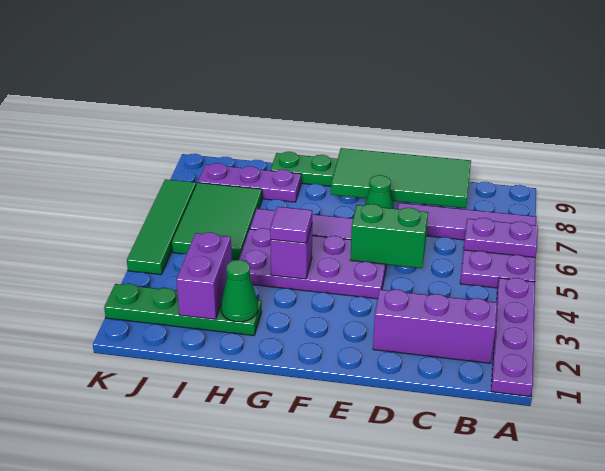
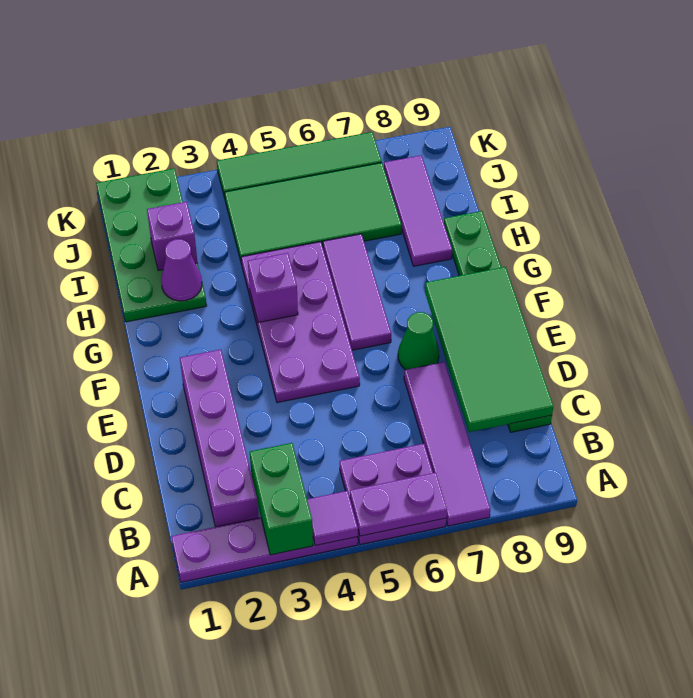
purple plate A6:B6 level 2 -> purple plate A5:A6 level 2
purple brick B2:D2 level 1 -> purple brick B2:E2 level 1
green brick D5:E5 level 2 -> green brick A3:B3 level 2
purple tile G4 level 3 -> purple tile A4 level 2
green plate H2:K2 level 1 -> green plate H1:K2 level 1
green cone H2 level 2 -> purple cone H2 level 2
purple plate H8:J8 level 1 -> purple tile H8:J8 level 1
purple brick I2:I3 level 2 -> purple brick I2 level 2
green tile I5:J7 level 1 -> green tile I4:J7 level 1

